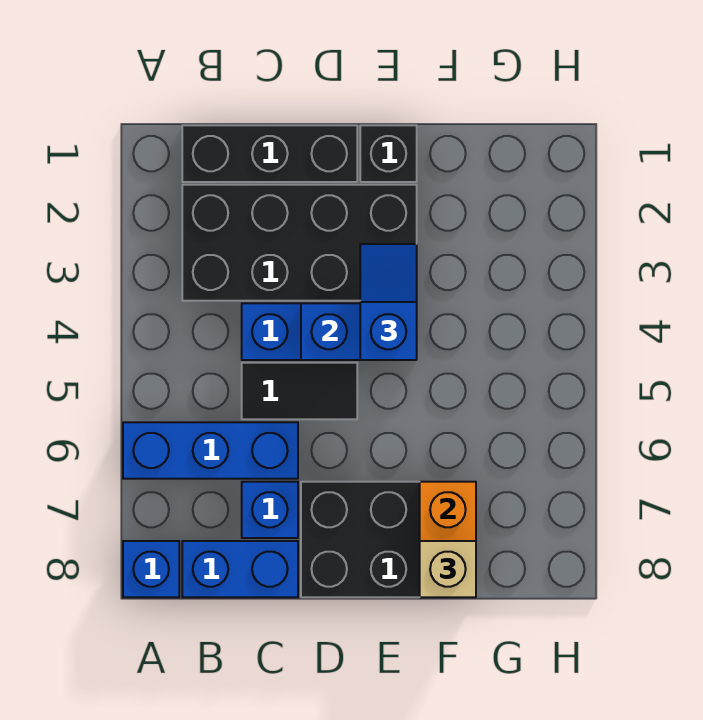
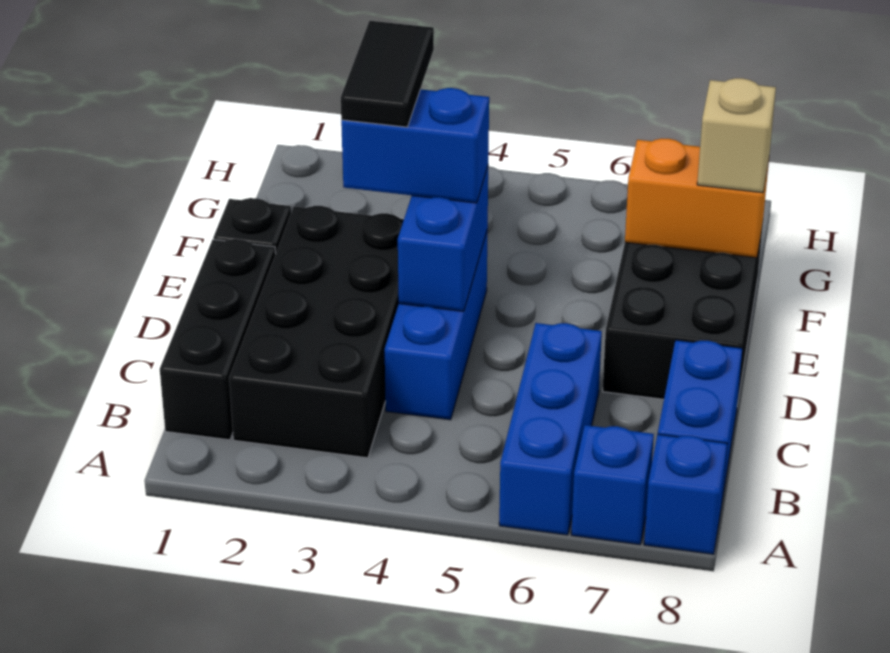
black tile C5:D5 level 1 -> black tile E3:F3 level 4
blue brick C7 level 1 -> blue brick A7 level 1
blue slope E3:E4 level 3 top 4 -> blue brick E3:E4 level 3

